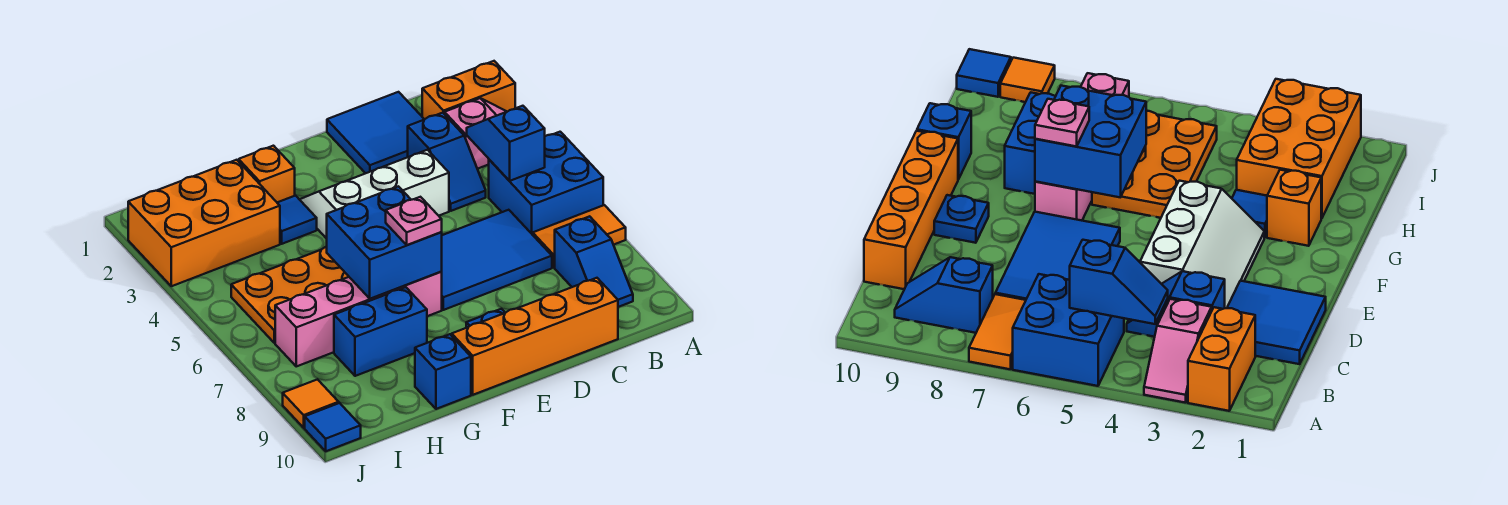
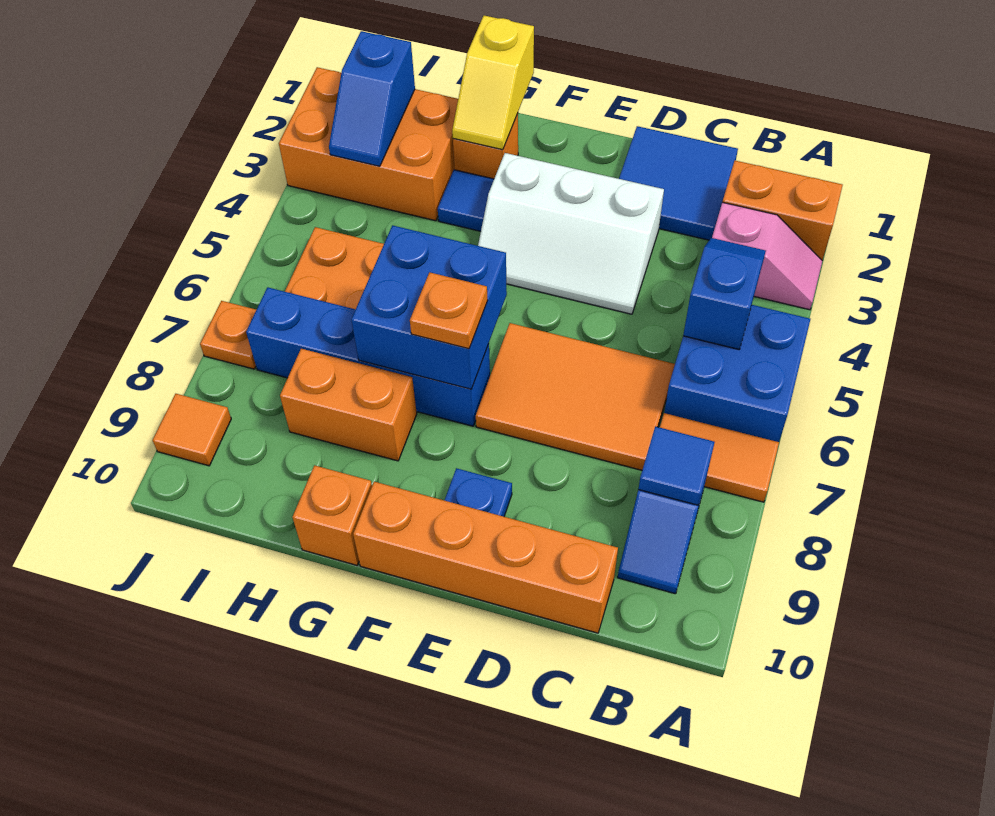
blue slope C3:C4 level 1 top 3 -> blue slope I2:I3 level 2 top 2
blue tile C6:E7 level 1 -> orange tile C6:E7 level 1
white slope D3:F4 level 1 top 4 -> white slope D3:F4 level 1 top 3
pink brick F7:I7 level 1 -> blue brick F7:I7 level 1
pink plate F7 level 3 -> orange plate F7 level 3
none -> yellow slope G1:G2 level 2 top 1
blue brick G8:H8 level 1 -> orange brick G8:H8 level 1
blue brick G10 level 1 -> orange brick G10 level 1
none -> orange plate J7 level 1
blue tile J10 level 1 -> blue tile B8 level 2

